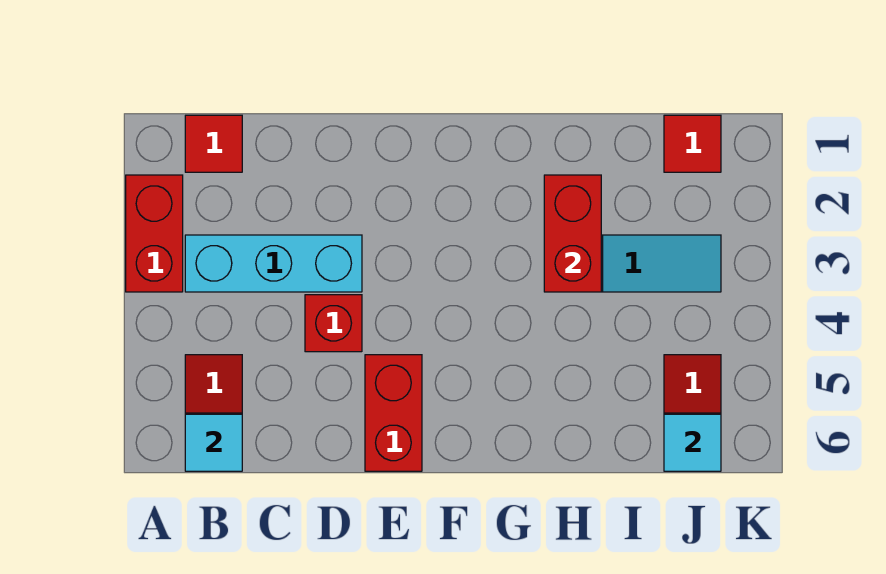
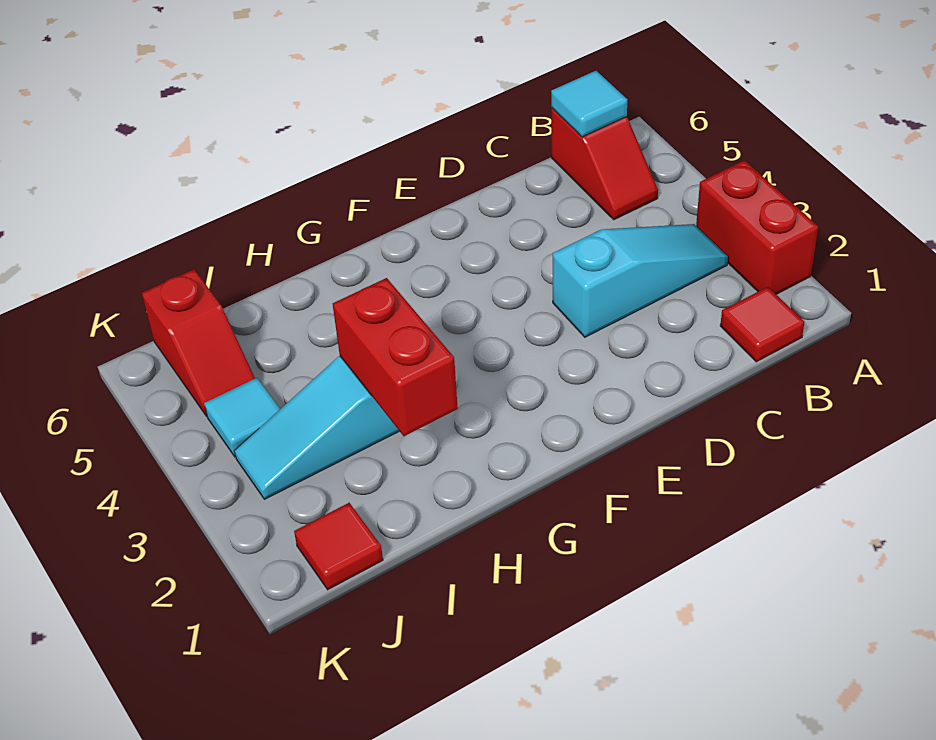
cyan brick B3:D3 level 1 -> cyan slope B3:D3 level 1 top D
red brick D4 level 1 -> none
red brick E5:E6 level 1 -> none
cyan tile J6 level 2 -> cyan tile J4 level 1

